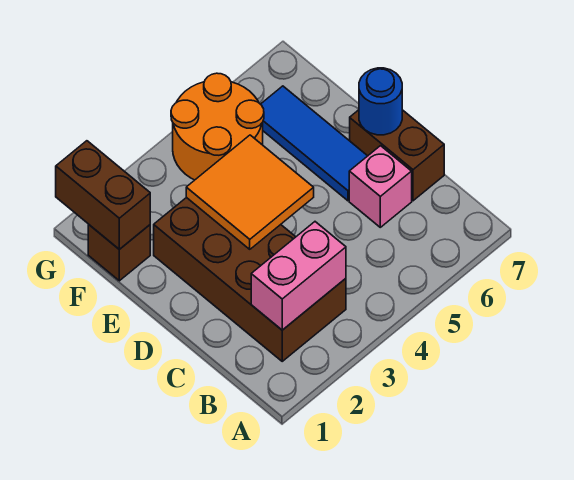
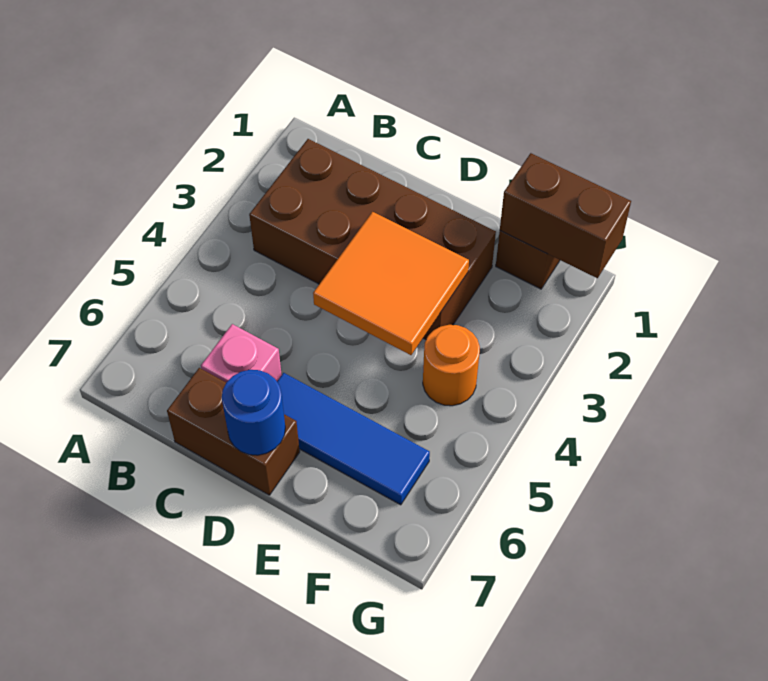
pink brick B2:B3 level 2 -> none
orange round brick F4:G5 level 1 -> orange round brick F4 level 1

